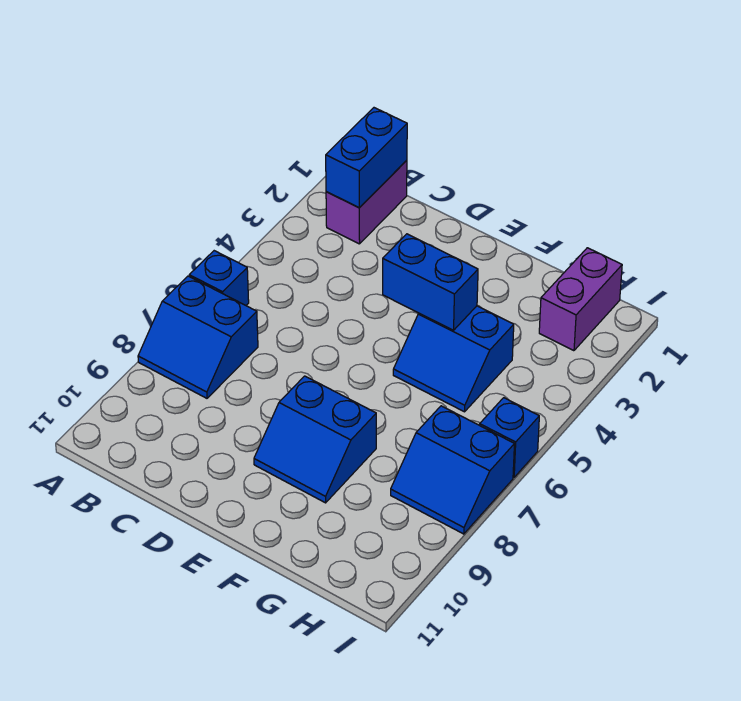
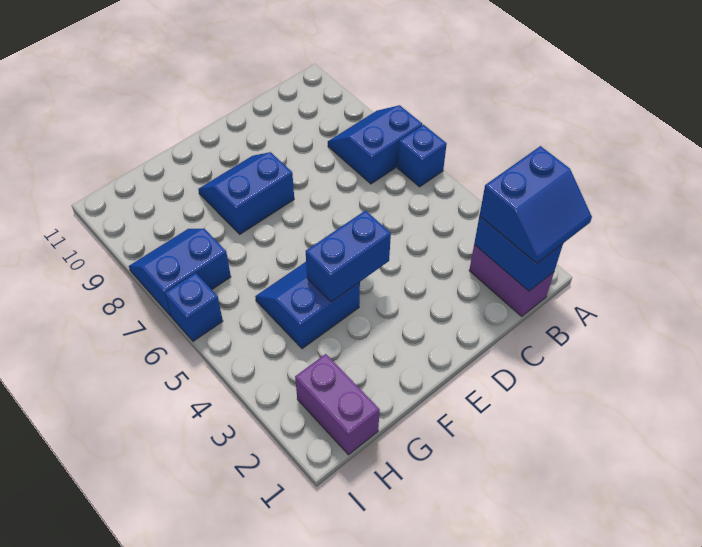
none -> blue slope A1:B2 level 3 top 2

